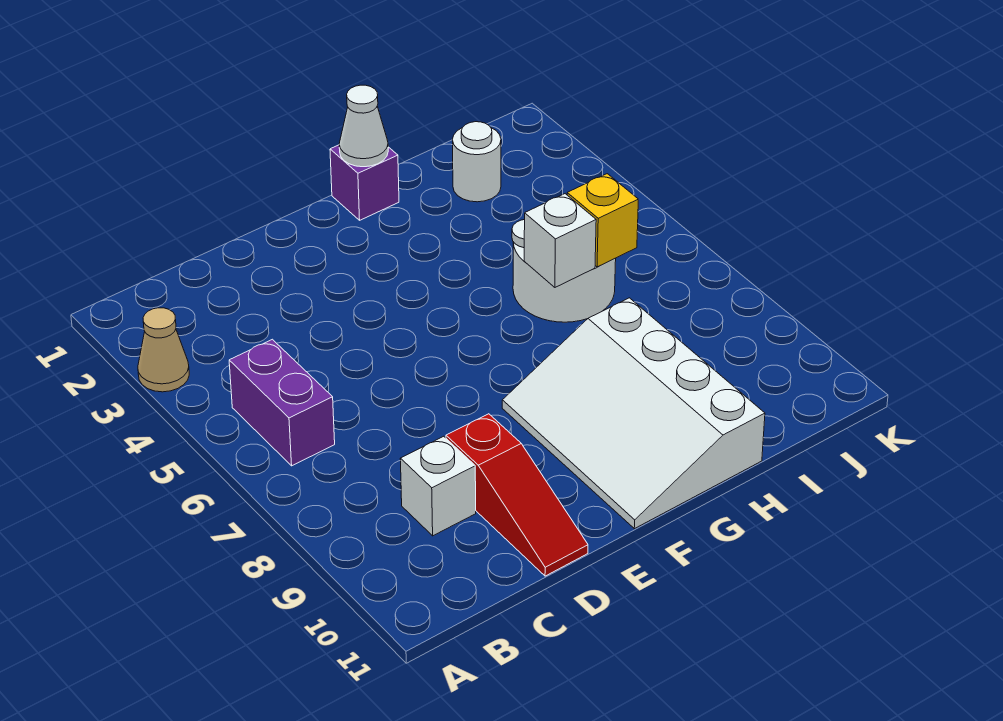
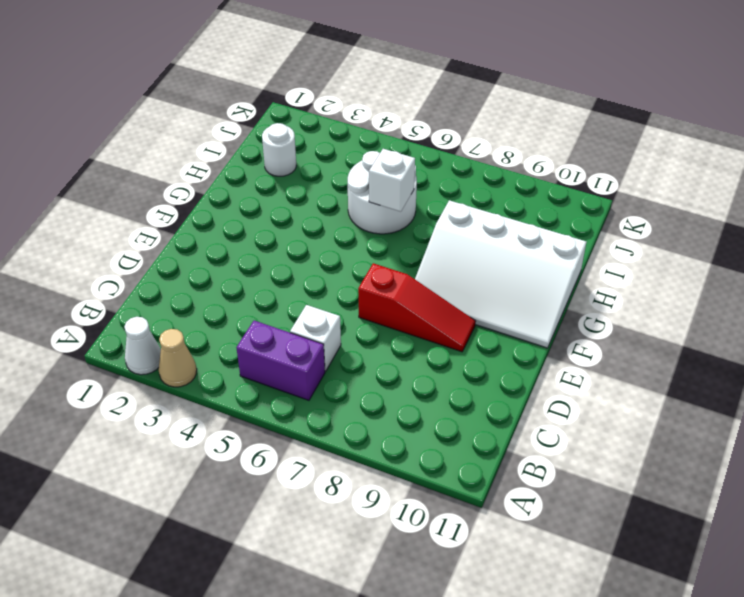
white brick C9 level 1 -> white brick C6 level 1
red slope D9:D11 level 1 top 9 -> red slope E7:E9 level 1 top 7
purple brick G1 level 1 -> none
white cone G1 level 2 -> white cone A2 level 1
yellow brick I6 level 2 -> none

